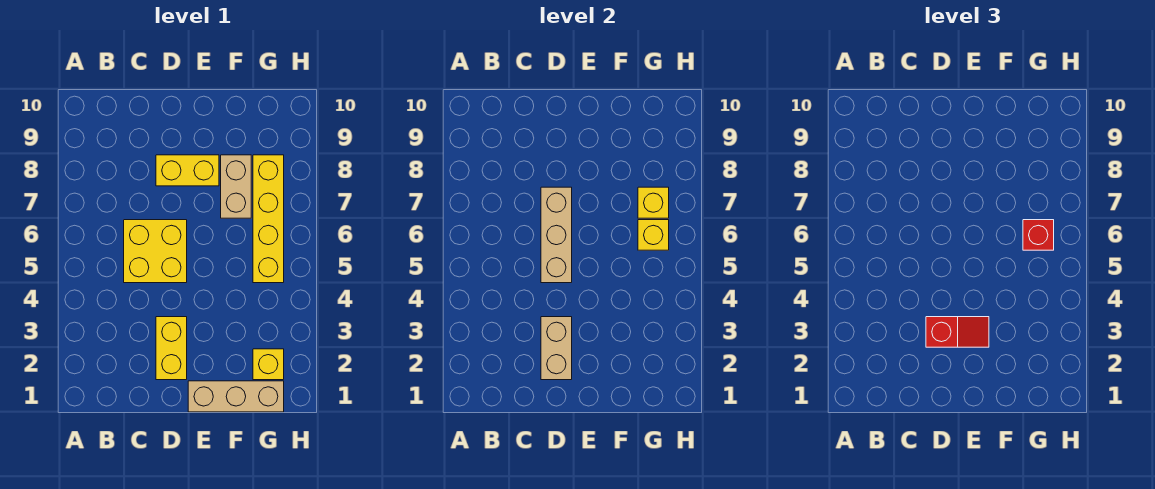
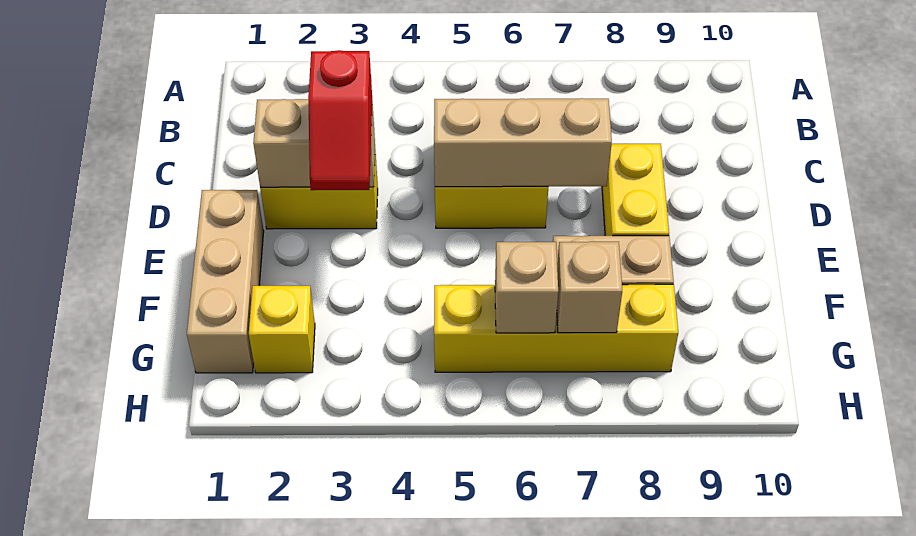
yellow brick G6 level 2 -> tan brick G6 level 2
red brick G6 level 3 -> none
yellow brick G7 level 2 -> tan brick G7 level 2

